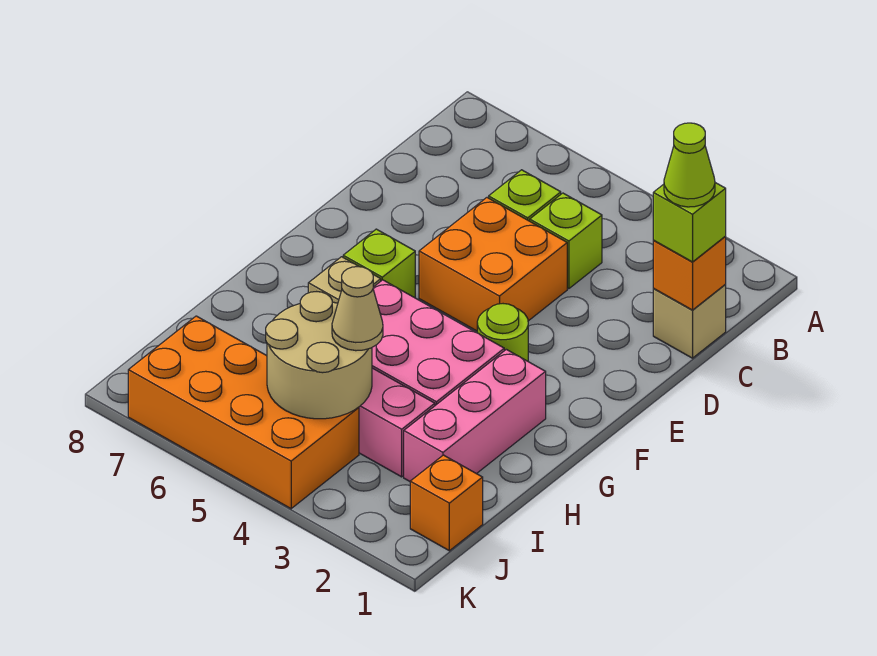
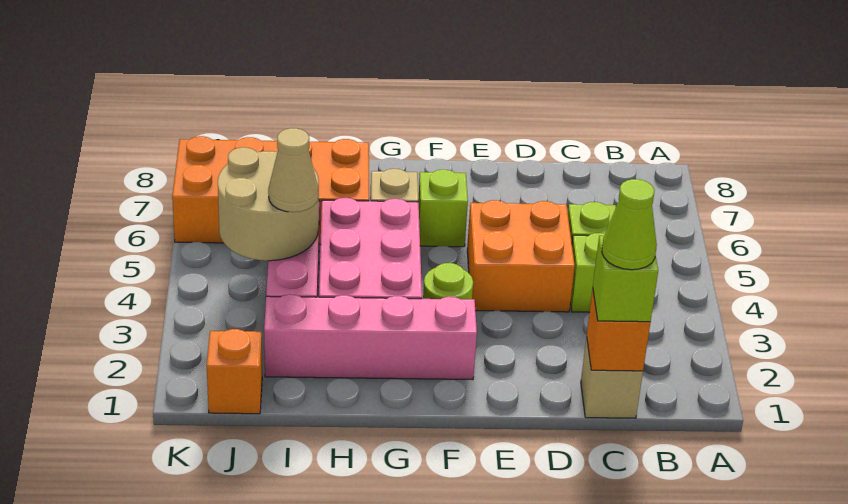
pink brick G2:I2 level 1 -> pink brick F2:I2 level 1
orange brick J4:K7 level 1 -> orange brick H6:K7 level 1

